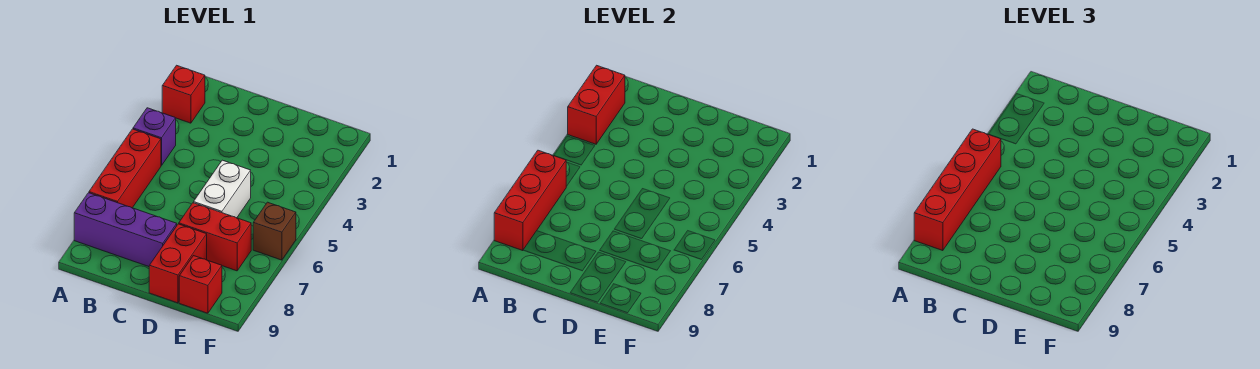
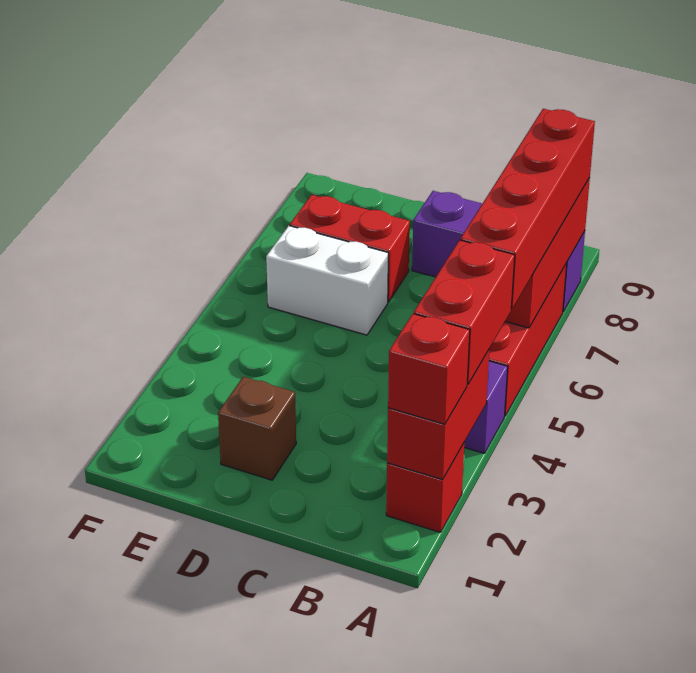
white brick D5:D6 level 1 -> white brick D6:E6 level 1
red brick D8:D9 level 1 -> red brick A3:A4 level 3
red brick E9 level 1 -> red brick A2 level 3
brown brick F6 level 1 -> brown brick D2 level 1

